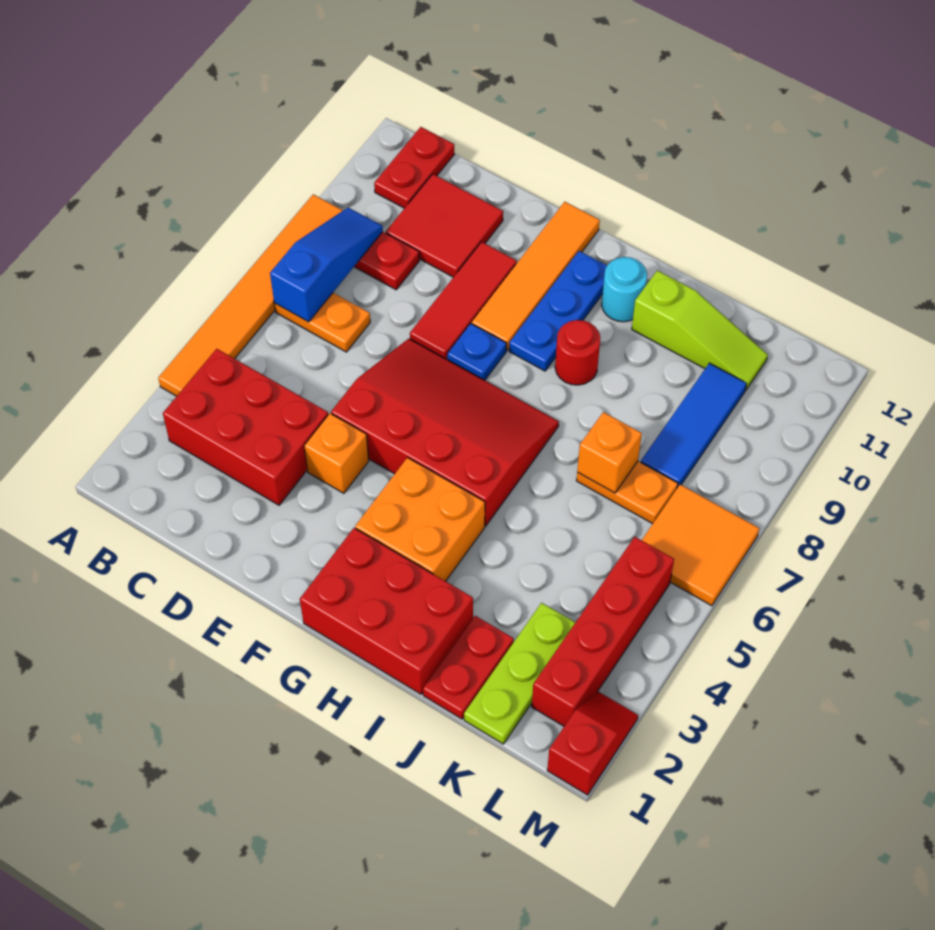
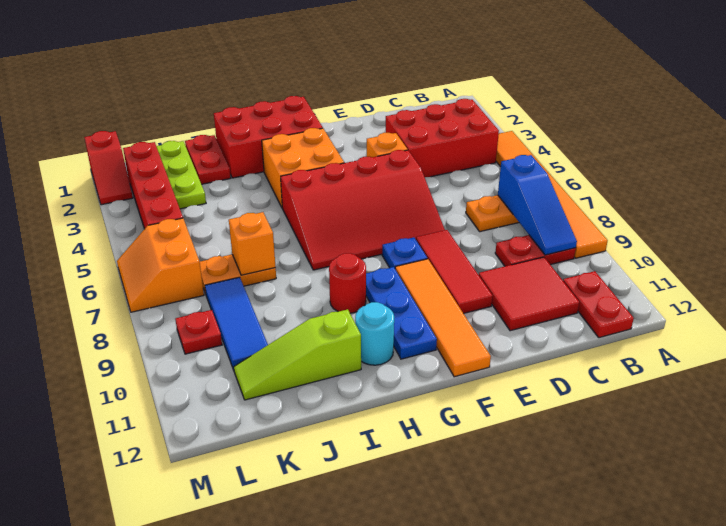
orange tile L6:M7 level 1 -> orange slope L6:M7 level 1 top L
none -> red plate L9 level 1

